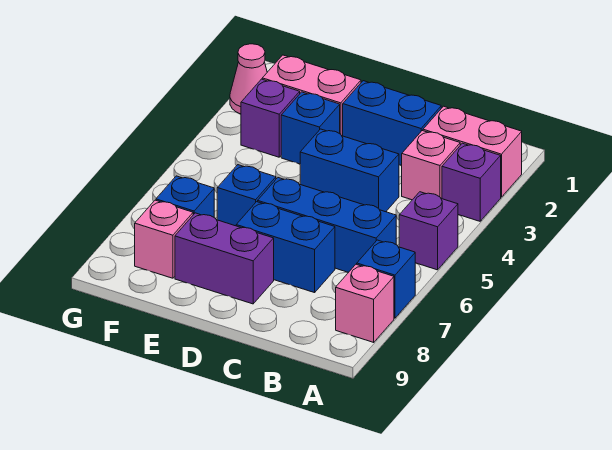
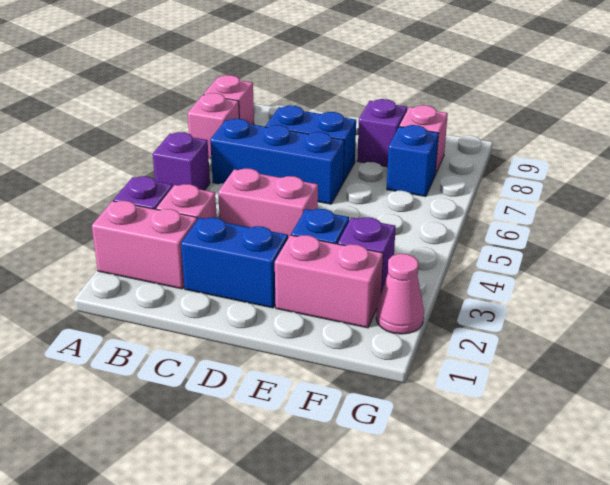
blue brick A7 level 1 -> pink brick A7 level 1
blue brick C4:D4 level 1 -> pink brick C4:D4 level 1
purple brick D8:E8 level 1 -> purple brick E8 level 1
blue brick E6 level 1 -> none

